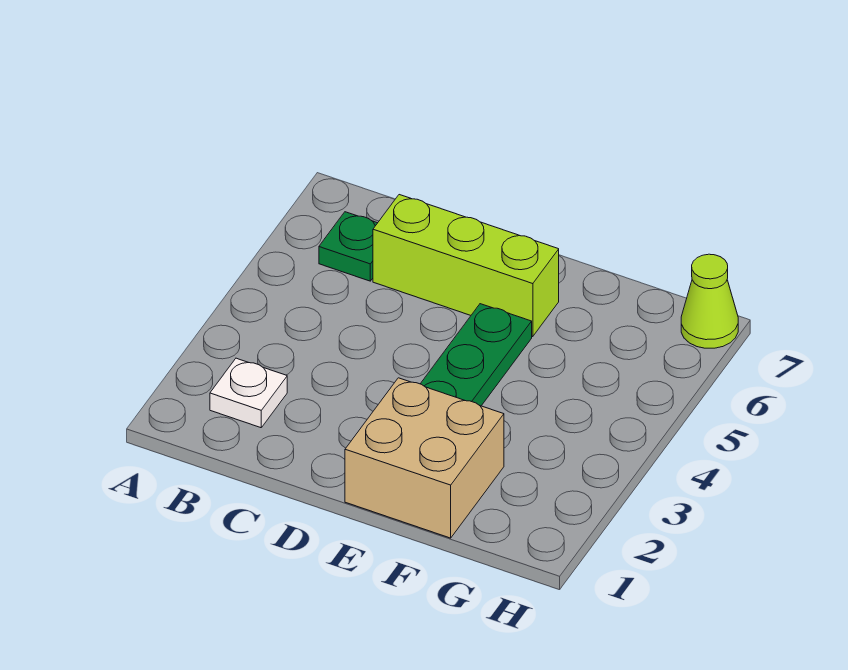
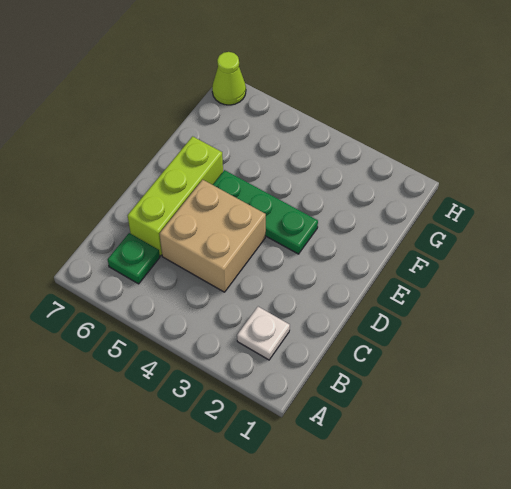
tan brick E1:F2 level 1 -> tan brick C4:D5 level 1

